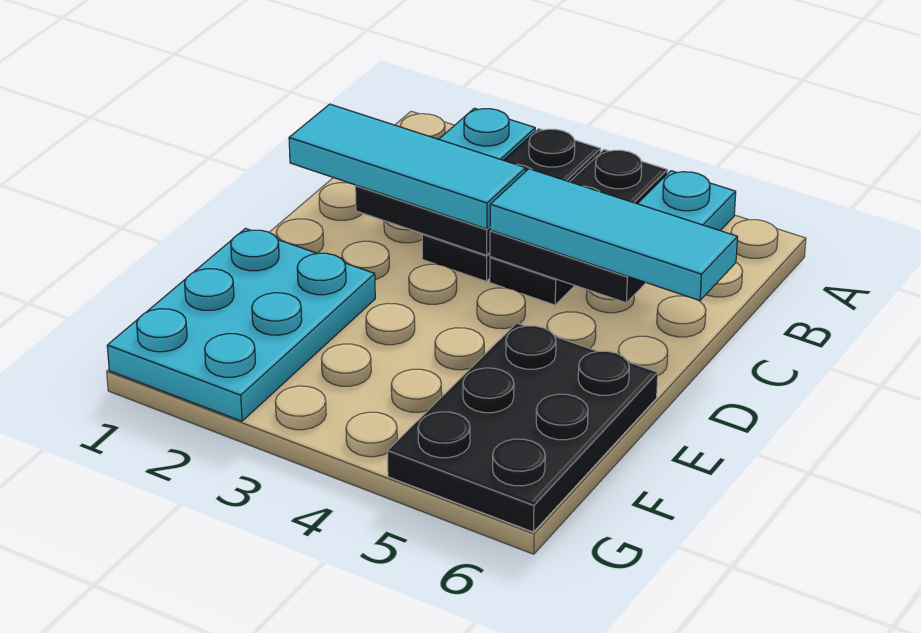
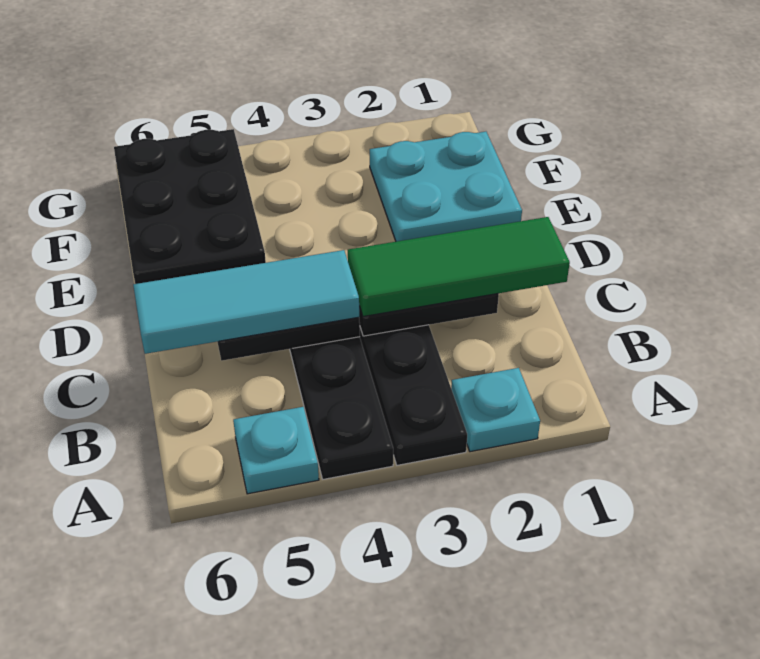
cyan tile C1:C3 level 3 -> green tile C1:C3 level 3
cyan plate E1:G2 level 1 -> cyan plate E1:F2 level 1

